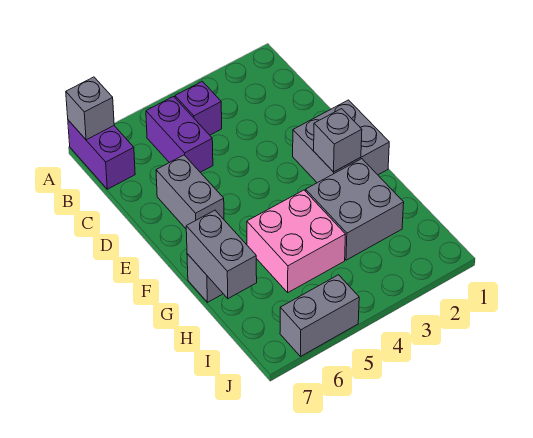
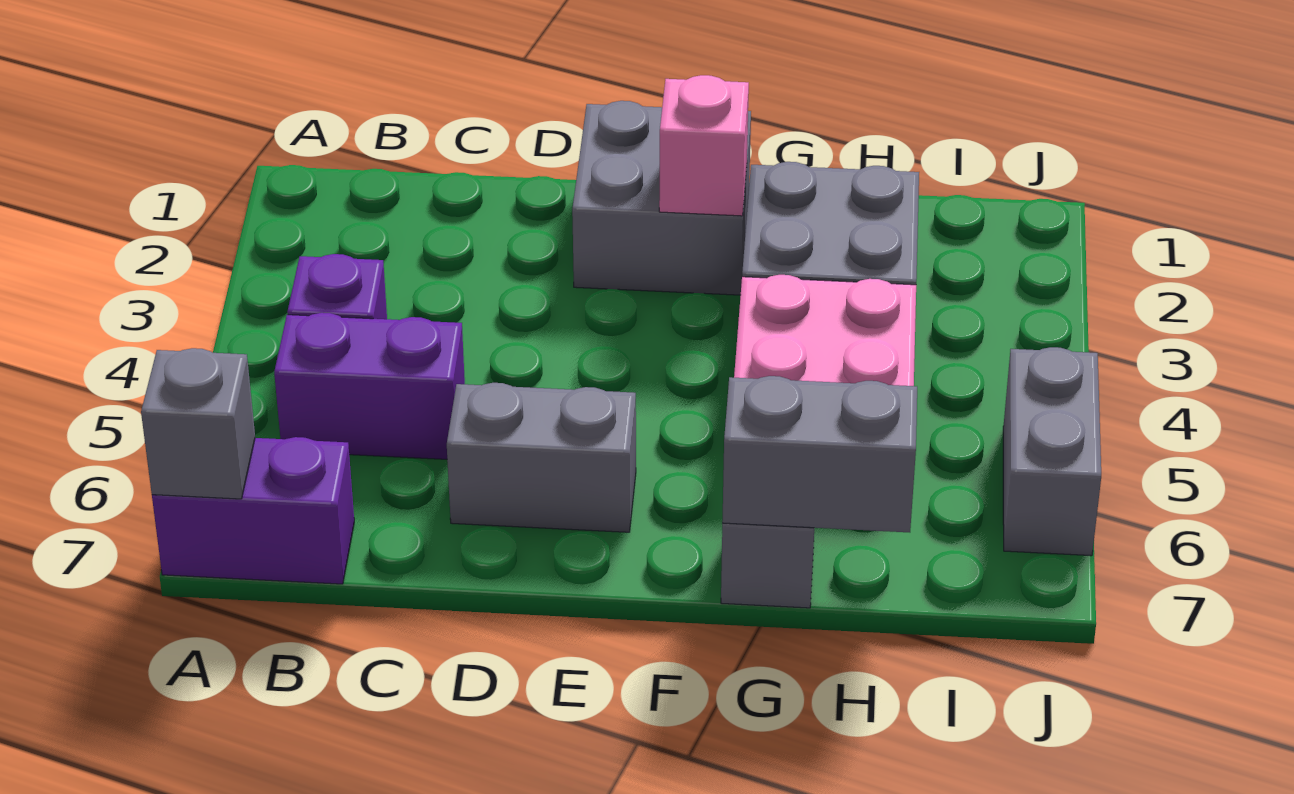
grey brick F2 level 2 -> pink brick F2 level 2

